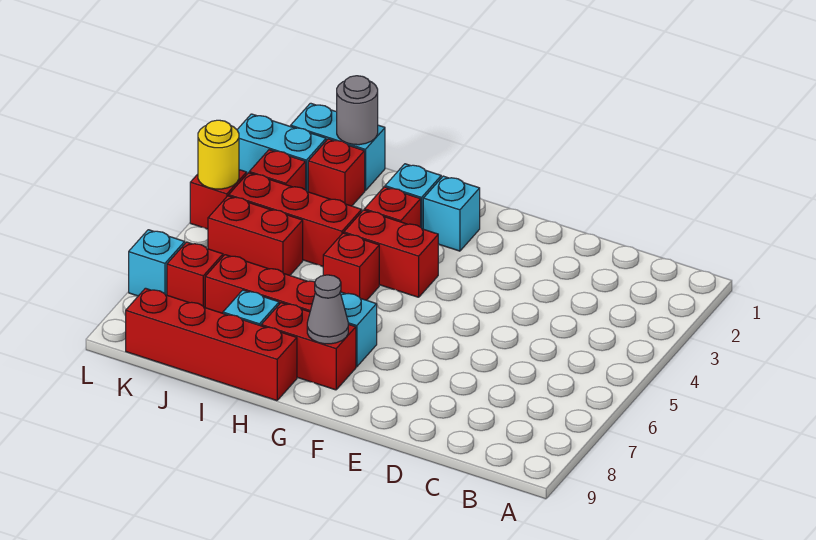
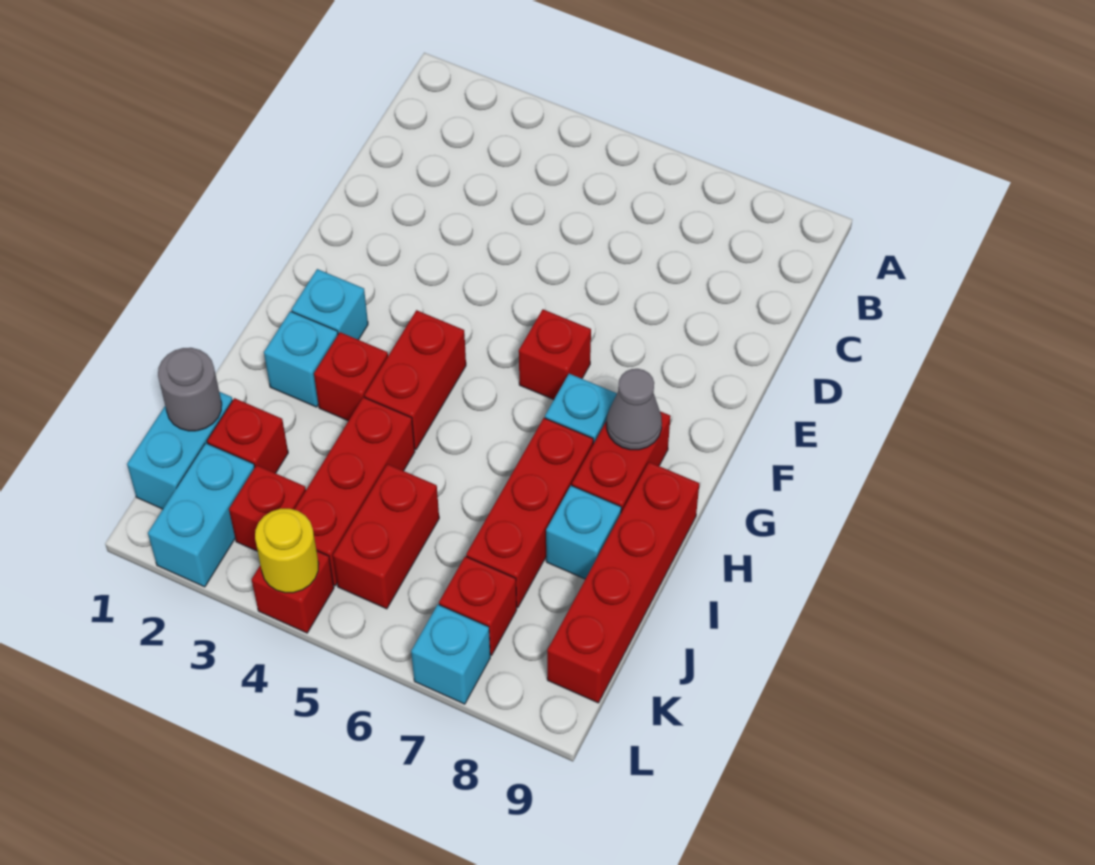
red brick H5 level 1 -> red brick F6 level 1

